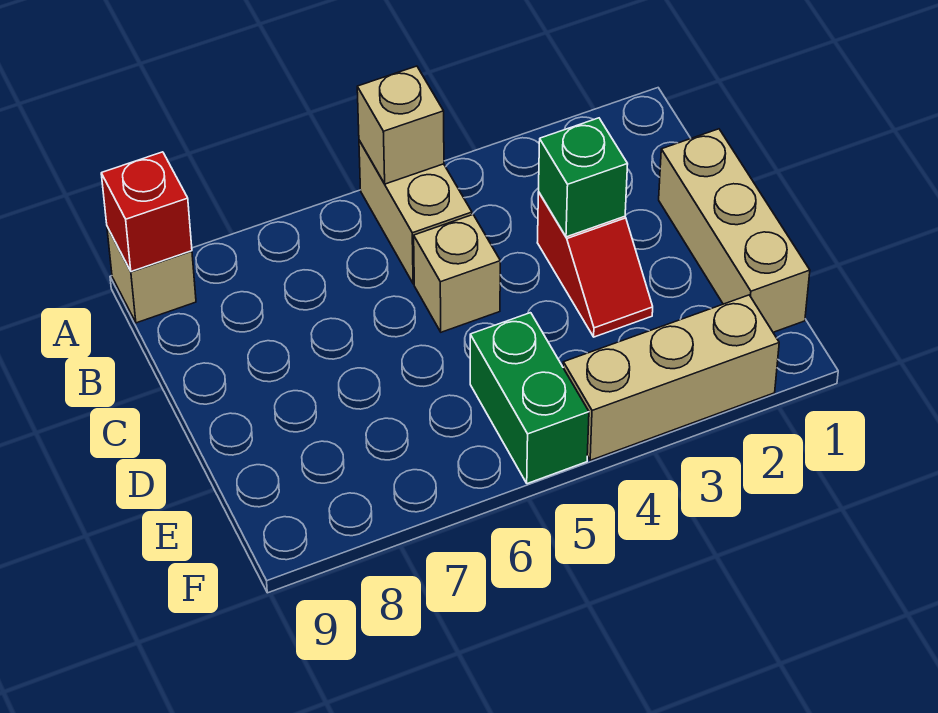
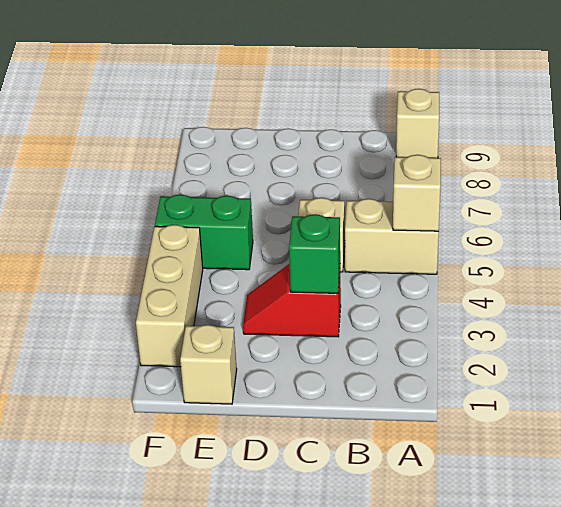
red brick A9 level 2 -> none
tan brick C1:E1 level 1 -> tan brick E1 level 1

